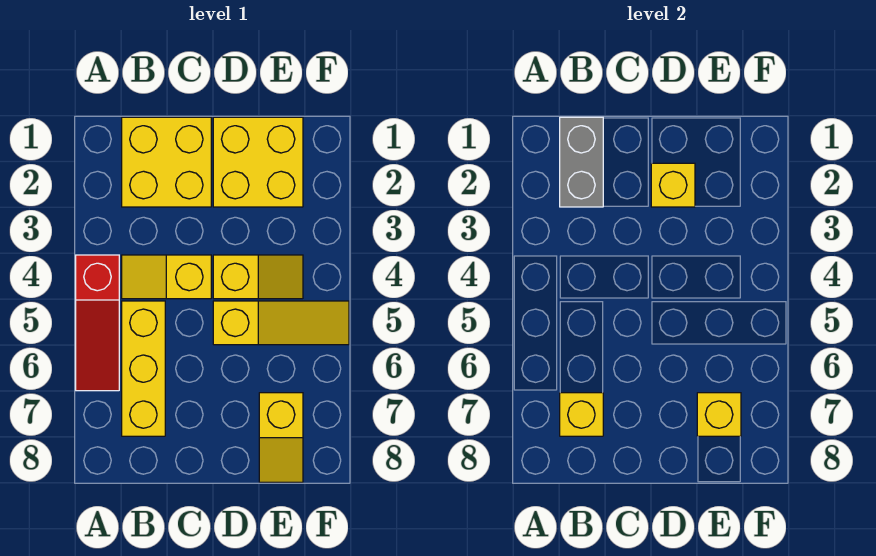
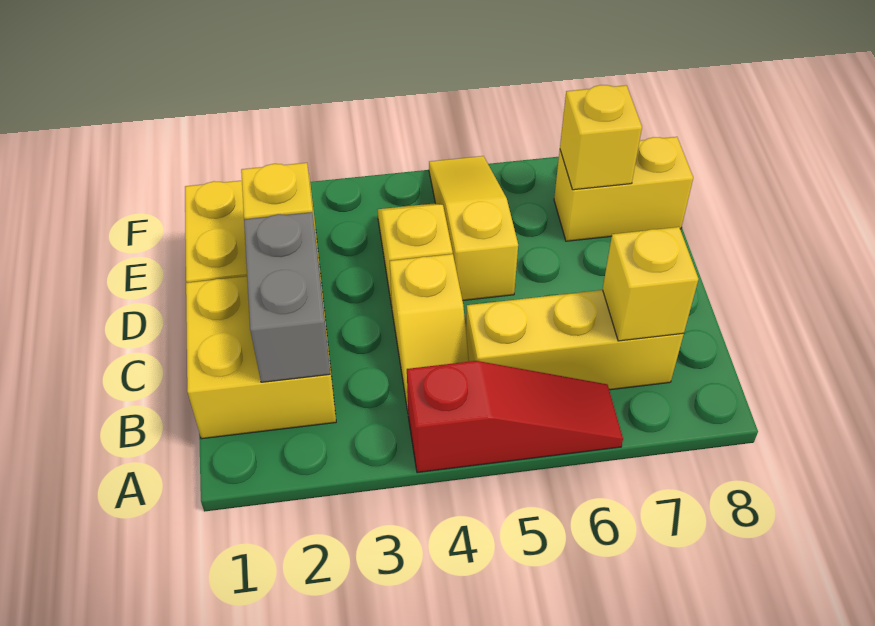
grey brick B1:B2 level 2 -> grey brick B2:C2 level 2
yellow slope E7:E8 level 1 top 7 -> yellow brick E7:E8 level 1

